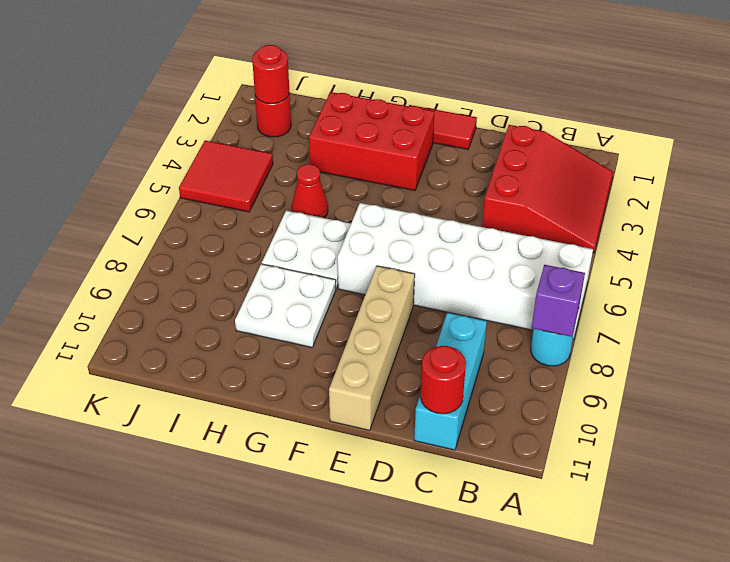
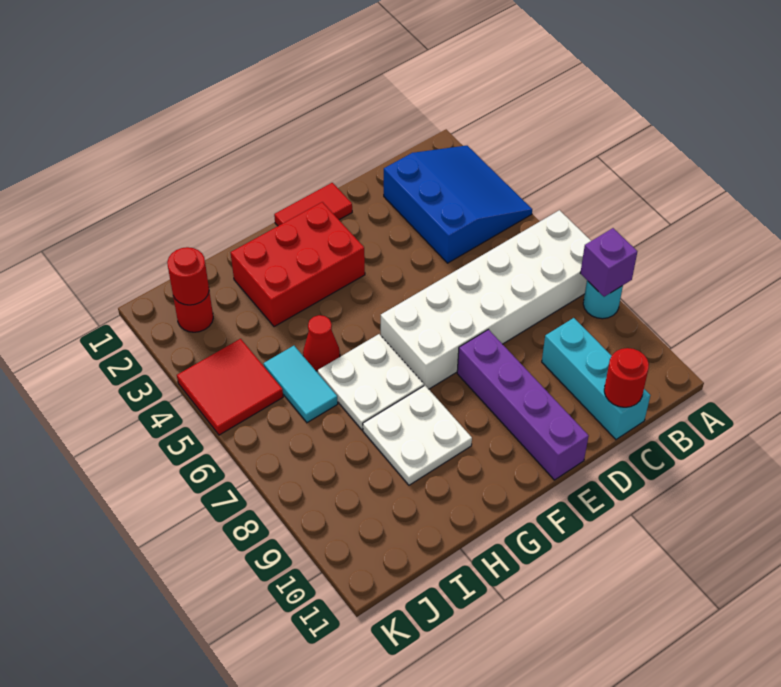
red slope A2:C4 level 1 top C -> blue slope A2:C4 level 1 top C
tan brick E8:E11 level 1 -> purple brick E8:E11 level 1
none -> cyan tile I5:I6 level 1

